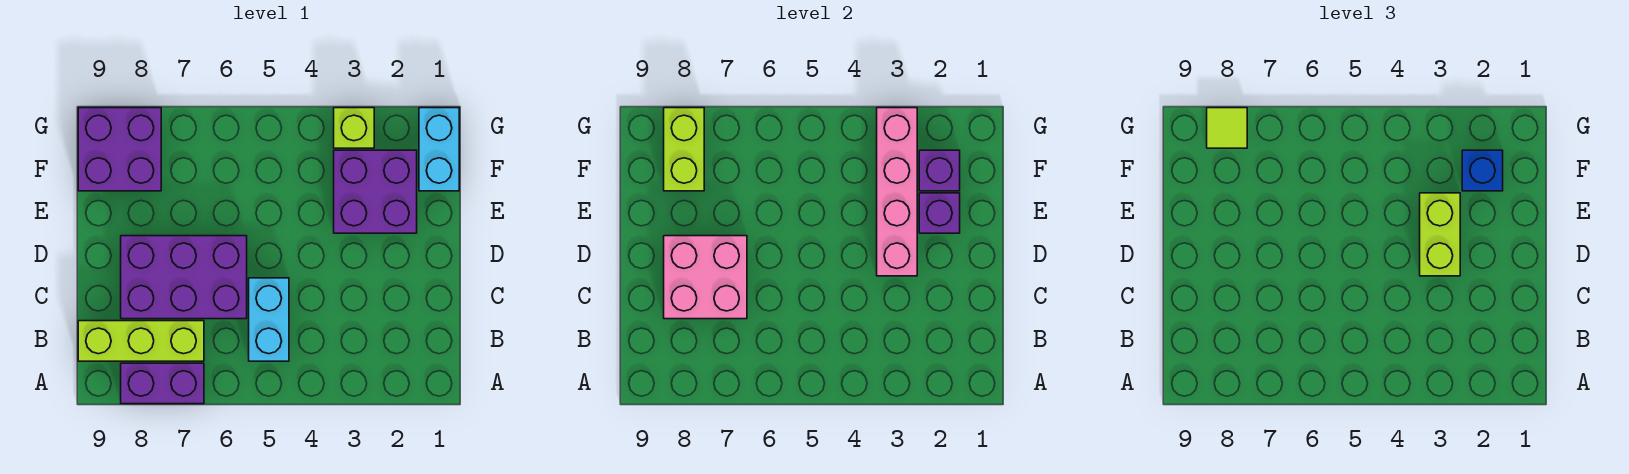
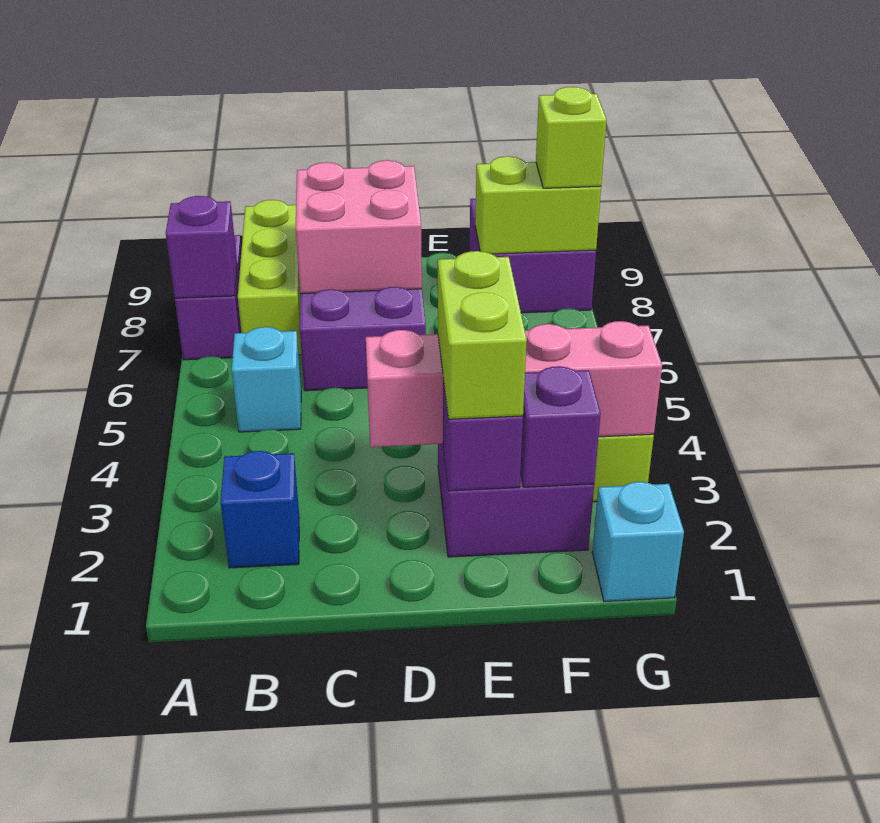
none -> purple brick A7 level 2
cyan brick B5:C5 level 1 -> cyan brick B5 level 1
lime brick D3:E3 level 3 -> lime brick E2:E3 level 3
cyan brick F1:G1 level 1 -> cyan brick G1 level 1
blue brick F2 level 3 -> blue brick B2 level 1
lime tile G8 level 3 -> lime brick G8 level 3

